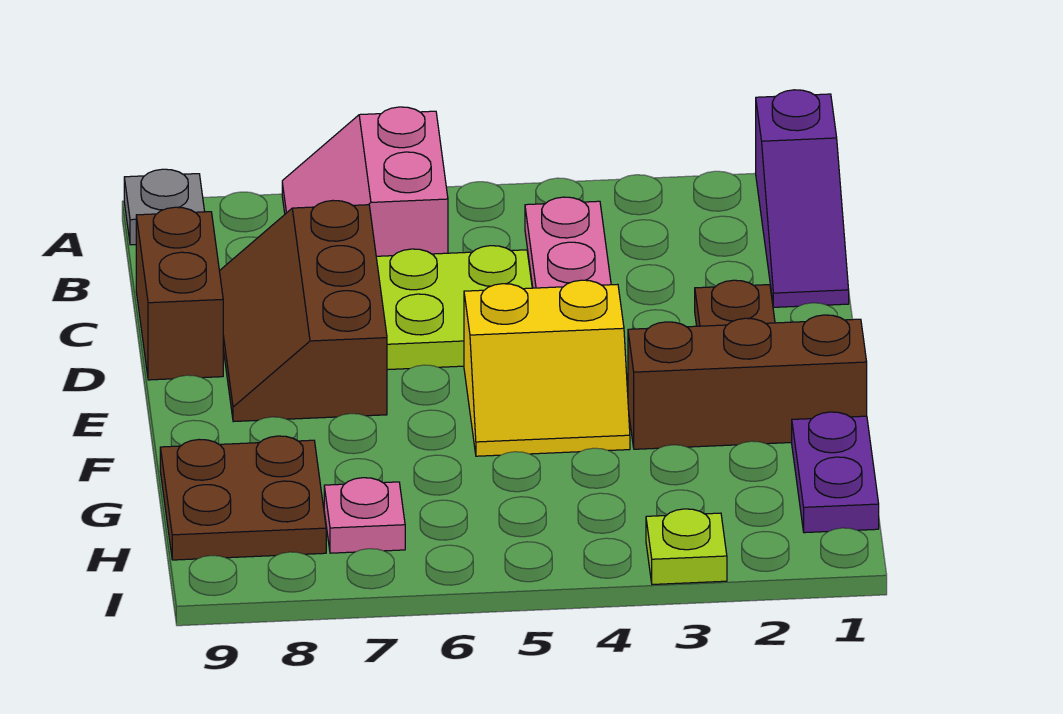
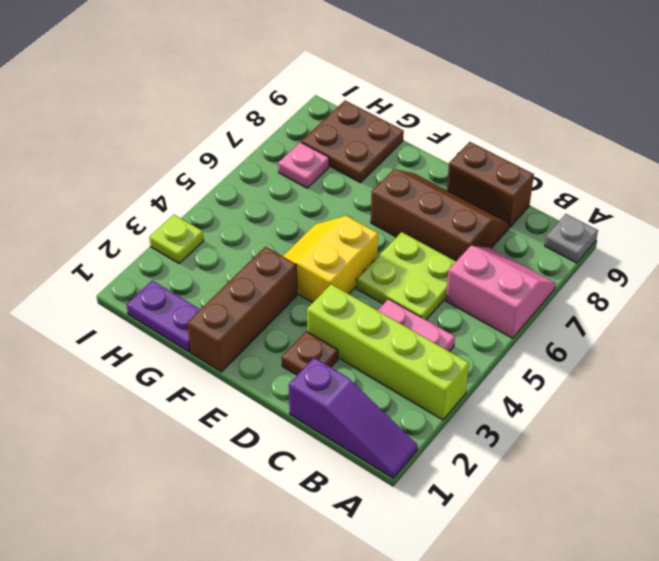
purple slope A1:C1 level 1 top A -> purple slope A1:C1 level 1 top C
none -> lime brick A3:D3 level 1

